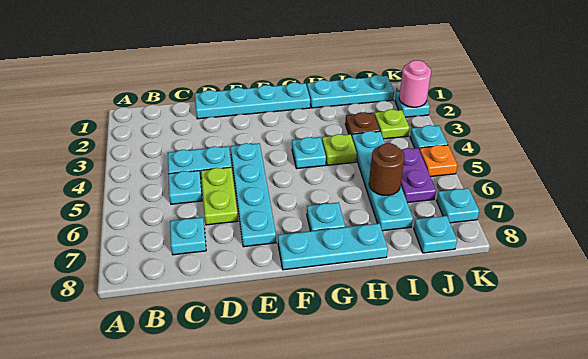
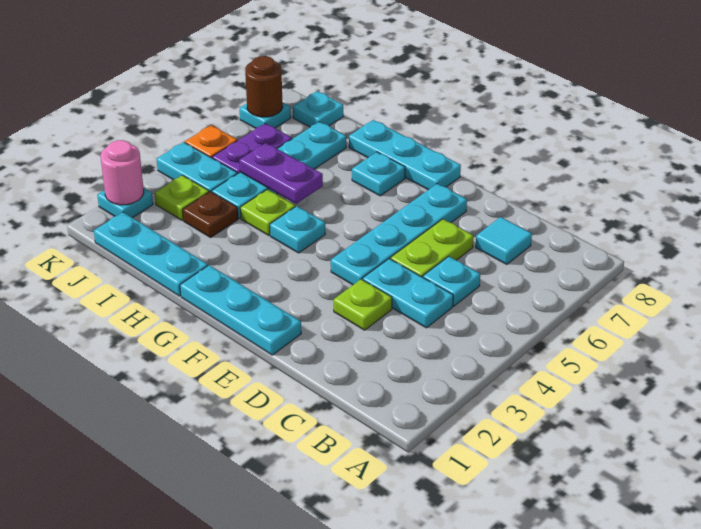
cyan plate C7 level 1 -> cyan tile C7 level 1
cyan plate D1:G1 level 1 -> cyan plate E1:G1 level 1
none -> lime plate D3 level 1
none -> purple plate H5:I5 level 2
brown round brick I6 level 2 -> brown round brick K7 level 2
cyan plate K4 level 1 -> cyan plate J4:K4 level 1

